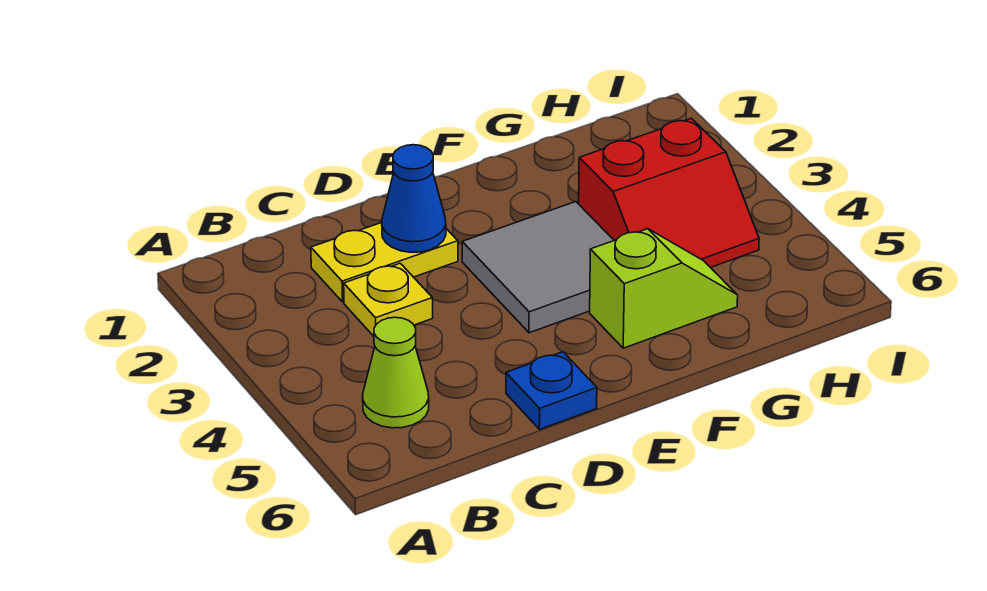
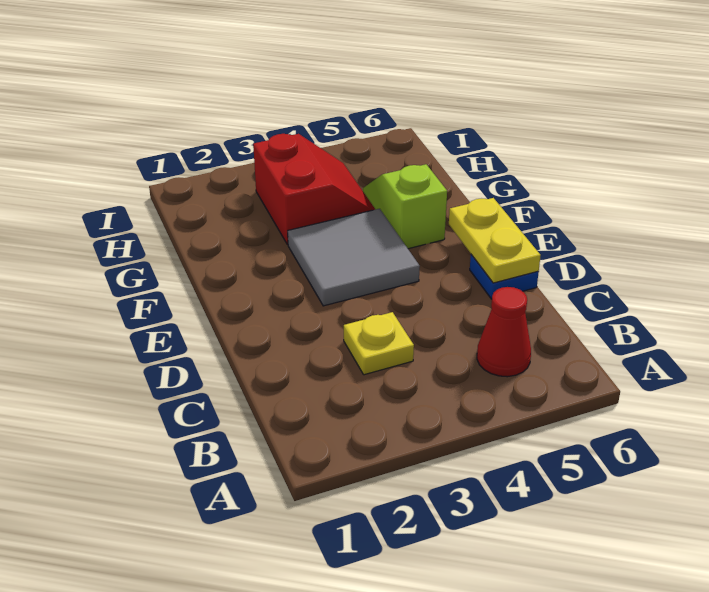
lime cone B5 level 1 -> red cone B5 level 1
yellow plate C2:D2 level 1 -> yellow plate D6:E6 level 2
blue cone D2 level 2 -> none

